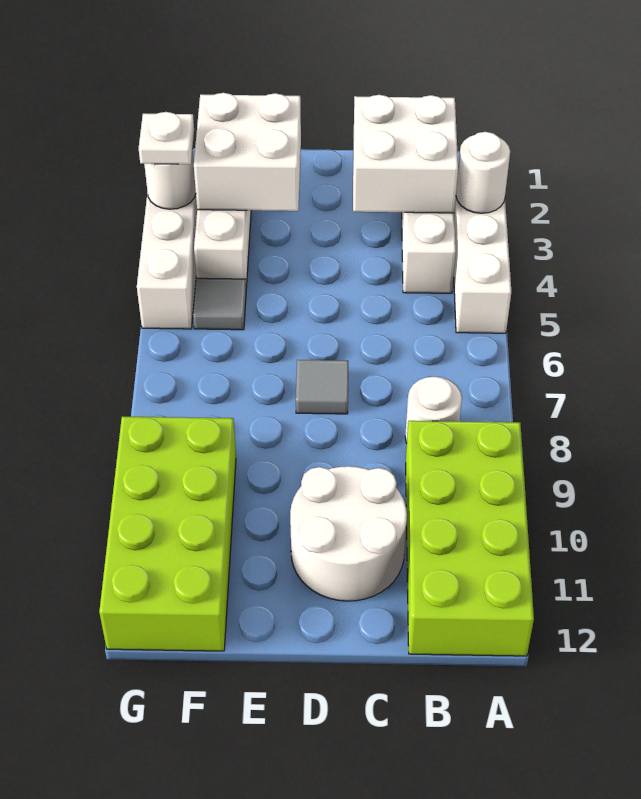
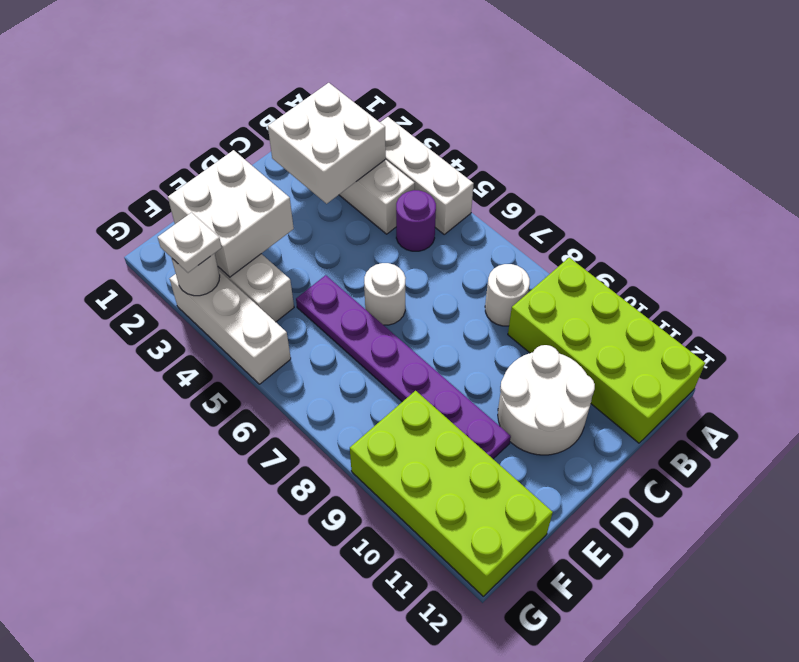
white round brick A3 level 2 -> white round brick D6 level 1
none -> purple round brick B5 level 1
grey tile D7 level 1 -> none
none -> purple plate E5:E10 level 1
grey tile F5 level 1 -> none

